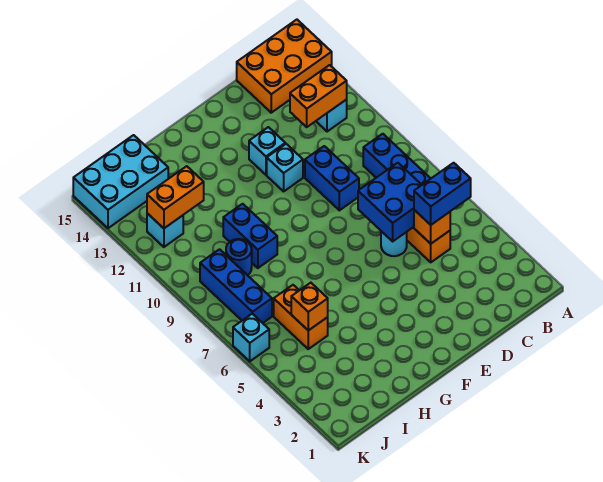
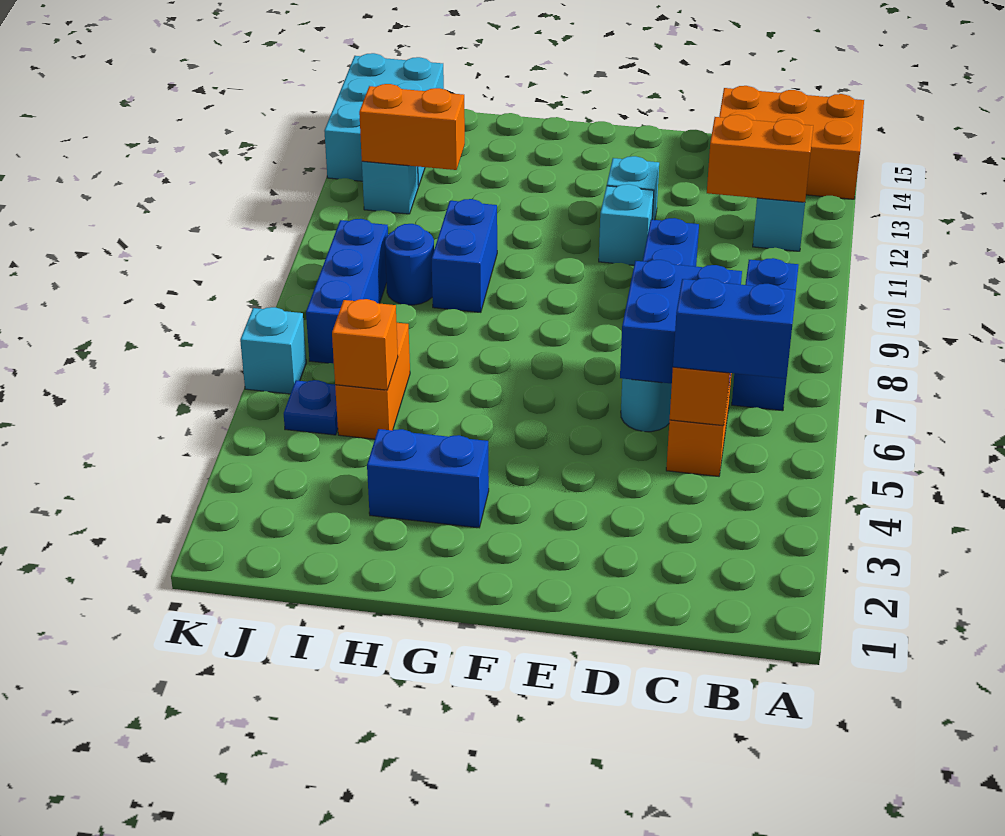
none -> blue brick G3:H3 level 1
cyan brick I14:K15 level 1 -> cyan brick J13:K15 level 1
none -> blue plate J5 level 1

